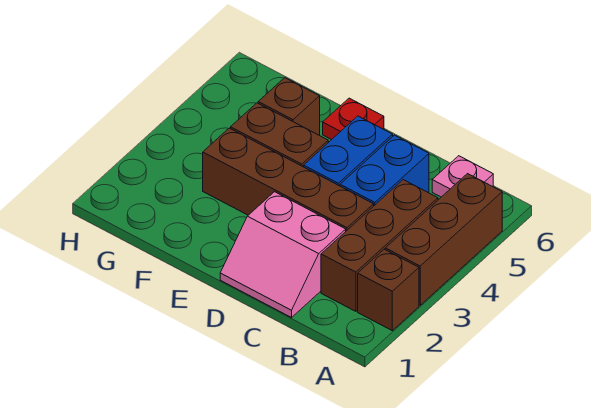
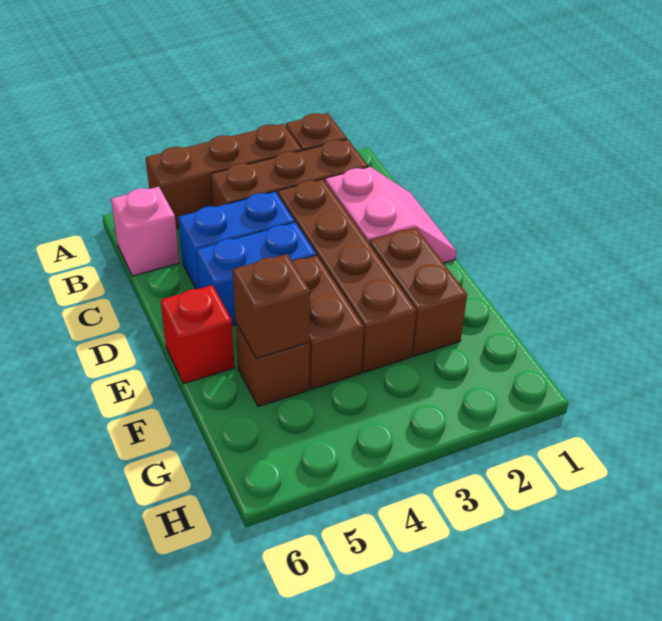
pink plate B6 level 1 -> pink brick B6 level 1
none -> brown brick E2:F2 level 1
red plate E6 level 1 -> red brick E6 level 1
none -> brown brick F5 level 2

